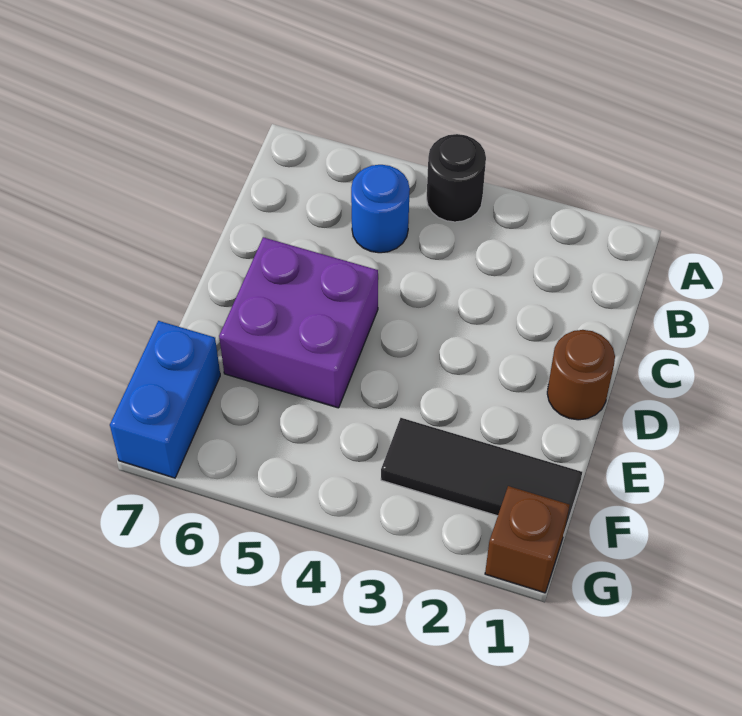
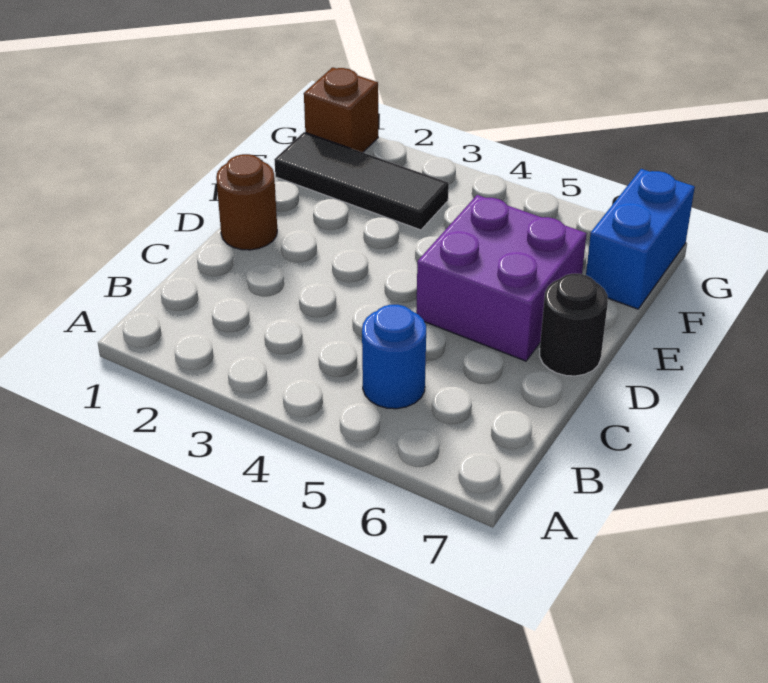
black round brick A4 level 1 -> black round brick D7 level 1

